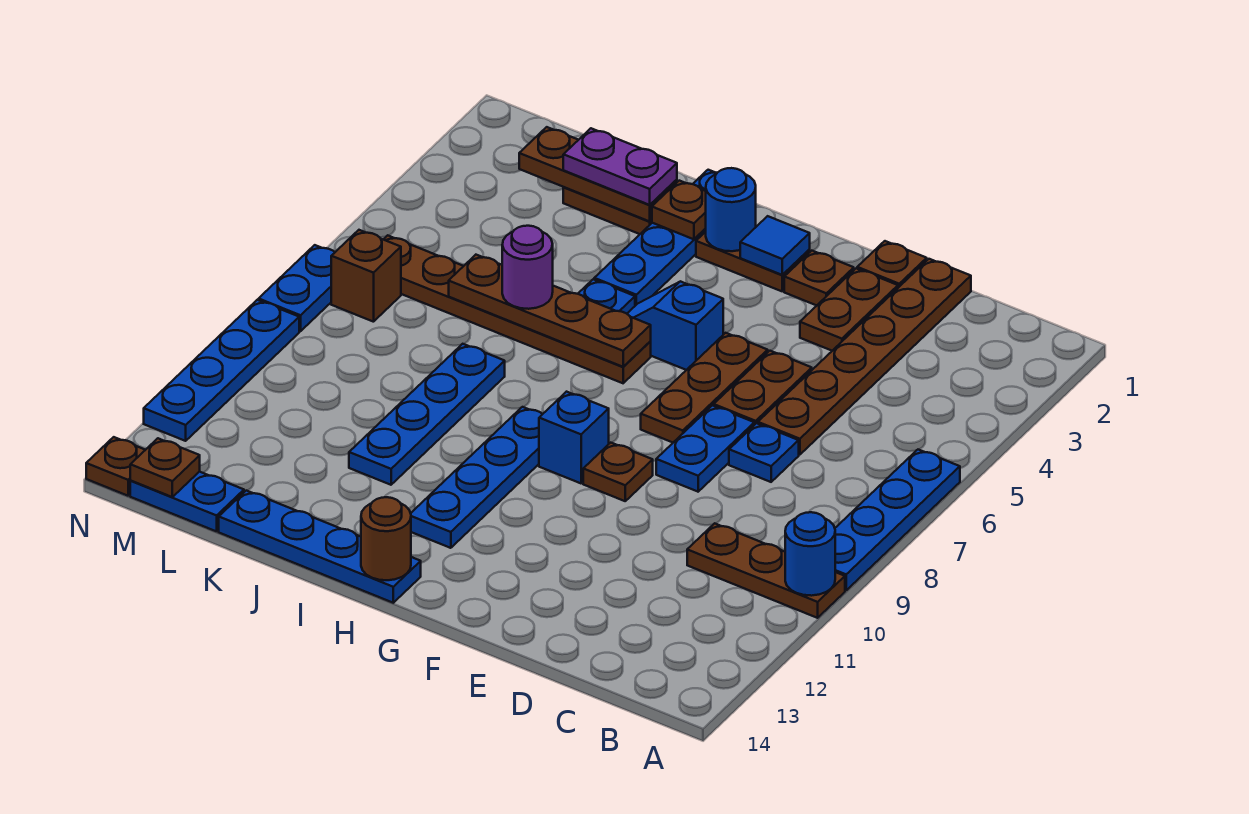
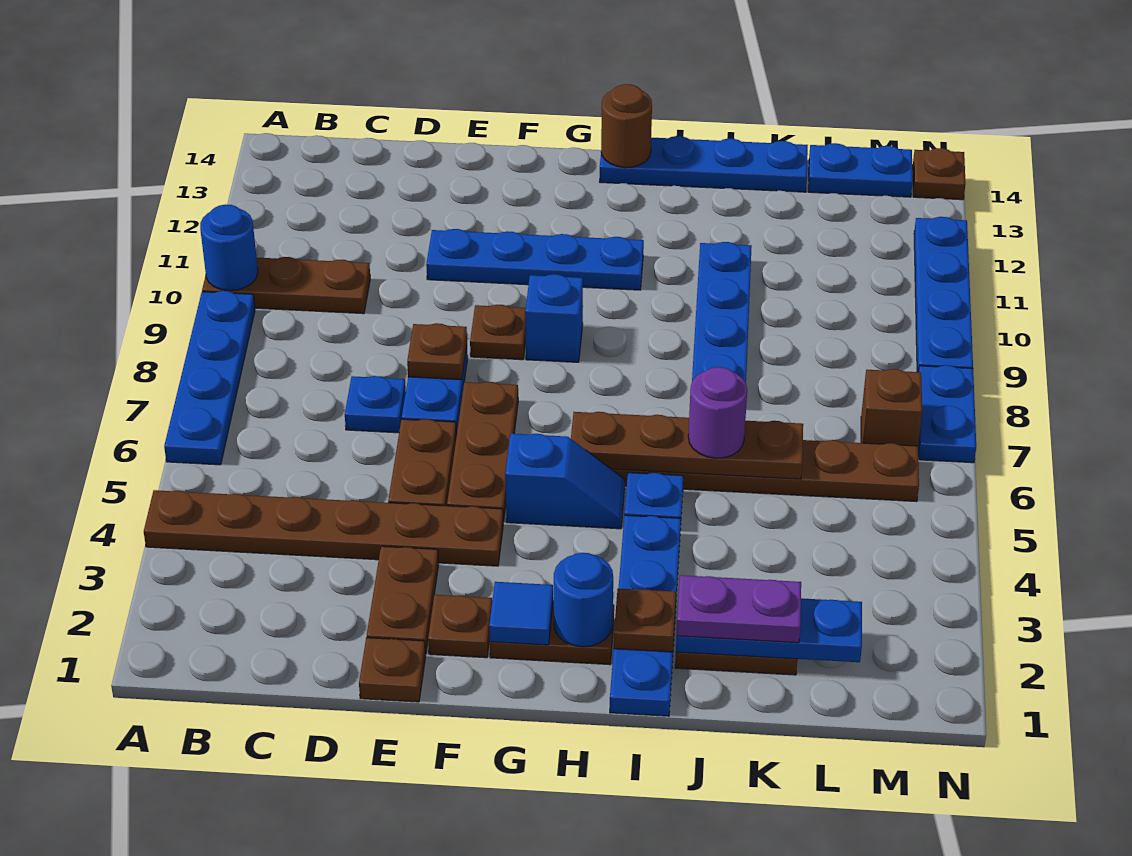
brown plate D1:D6 level 1 -> brown plate A4:F4 level 1
blue plate H9:H12 level 1 -> blue plate E11:H11 level 1
brown plate J2:L2 level 2 -> blue plate J2:L2 level 2
brown plate M14 level 2 -> brown plate E8 level 2

